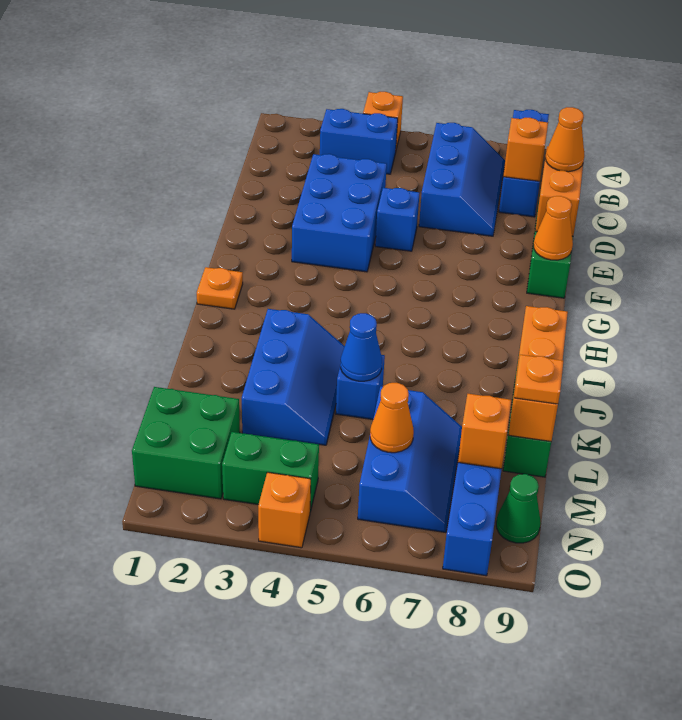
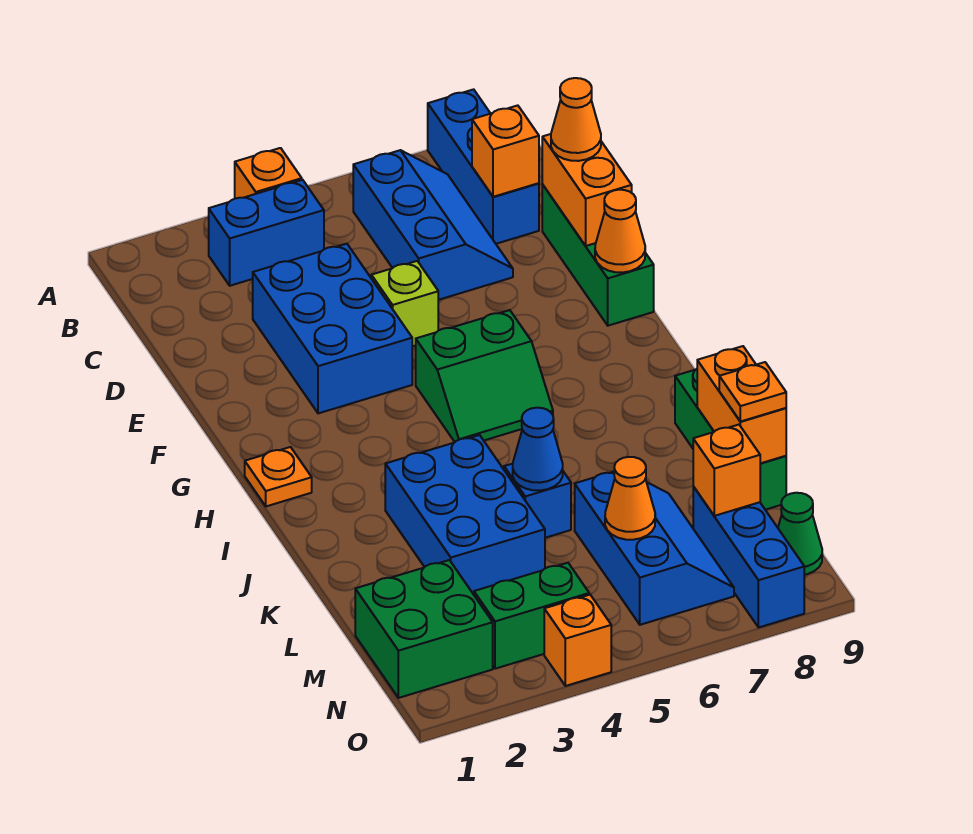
blue brick E5 level 1 -> lime brick E5 level 1
none -> green slope G5:H6 level 1 top G
blue slope J3:L4 level 1 top 3 -> blue brick J3:L4 level 1
orange brick J9:L9 level 2 -> orange brick K9:L9 level 2

